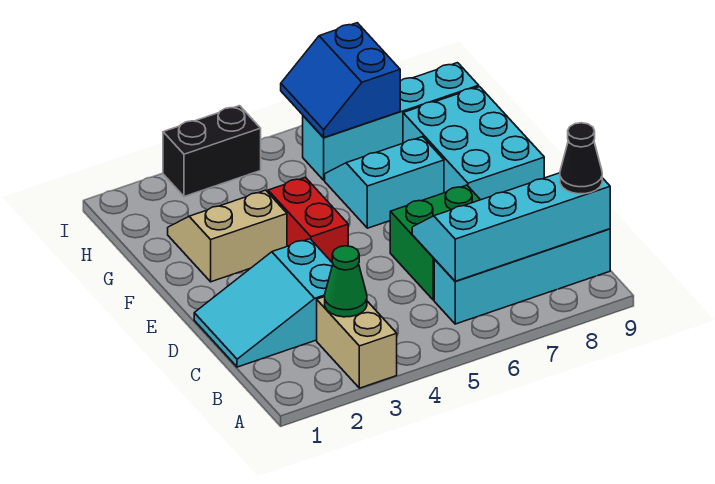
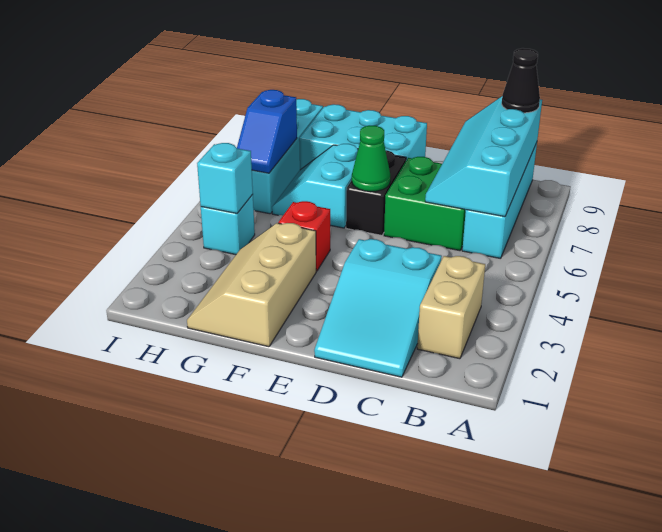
tan brick A3:B3 level 1 -> tan brick B2:B3 level 1
green cone B3 level 2 -> green cone E6 level 2
red brick E4:F4 level 1 -> red brick F4 level 1
tan slope F2:G3 level 1 top F -> tan slope F1:G3 level 1 top F
none -> cyan brick H4 level 1
none -> cyan brick H4 level 2
blue slope H6:I7 level 2 top 7 -> blue slope H6:H7 level 2 top 7
black brick I3:I4 level 1 -> black brick E6:E7 level 1

